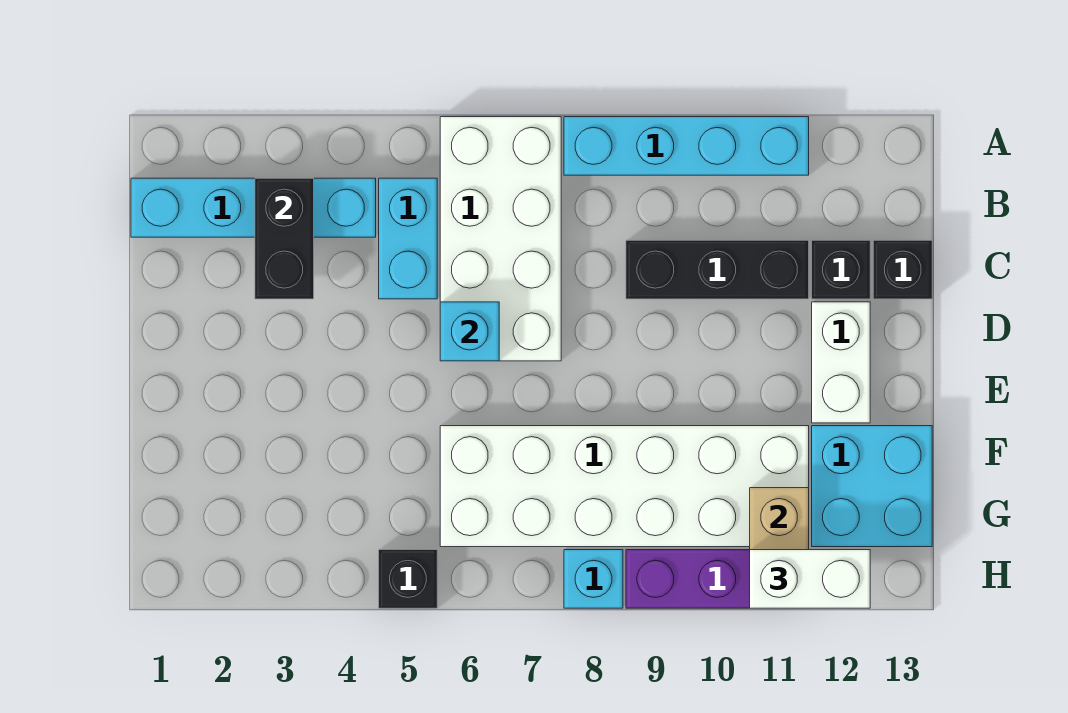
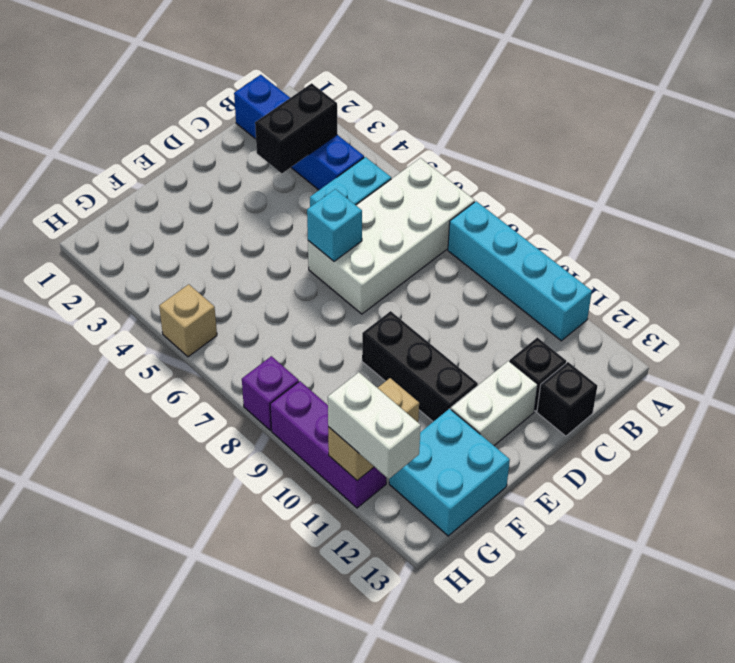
cyan brick B1:B4 level 1 -> blue brick B1:B4 level 1
black brick C9:C11 level 1 -> black brick E9:E11 level 1
white brick F6:G11 level 1 -> none
black brick H5 level 1 -> tan brick H5 level 1
cyan brick H8 level 1 -> purple brick H8 level 1

